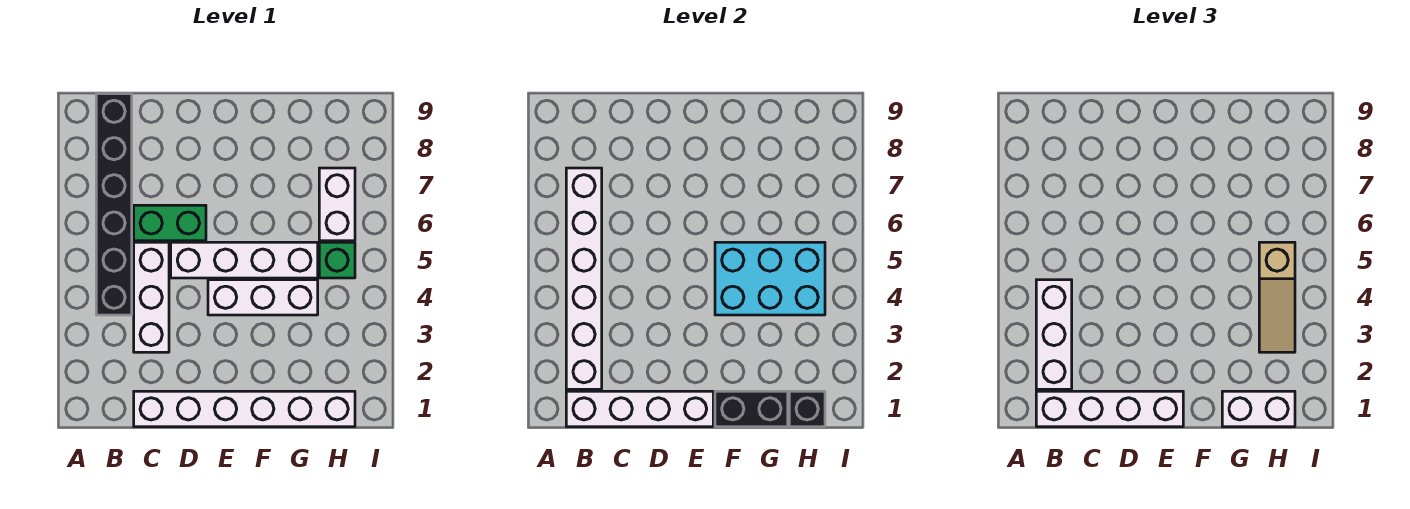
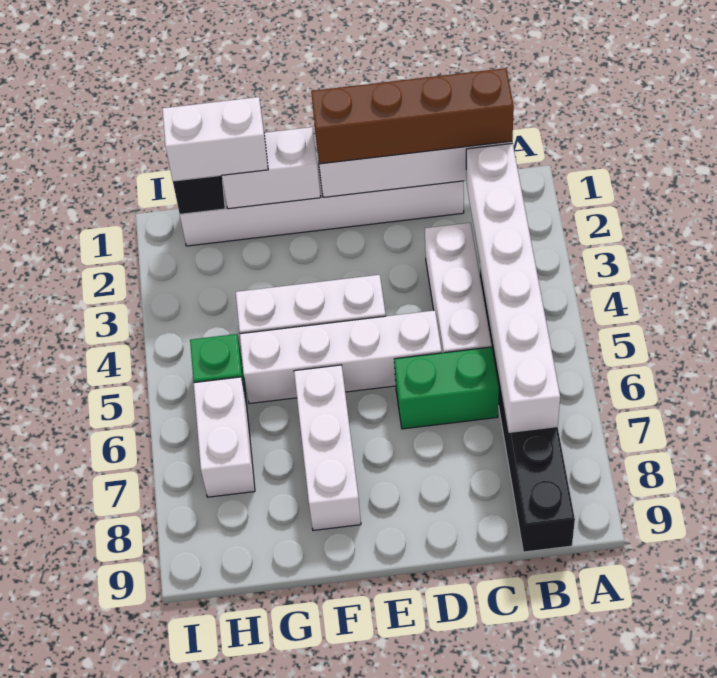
white brick B1:E1 level 3 -> brown brick B1:E1 level 3
white brick B2:B4 level 3 -> white brick F6:F8 level 1
black brick F1:G1 level 2 -> white brick F1:G1 level 2
cyan brick F4:H5 level 2 -> none
tan slope H3:H5 level 3 top 5 -> none

